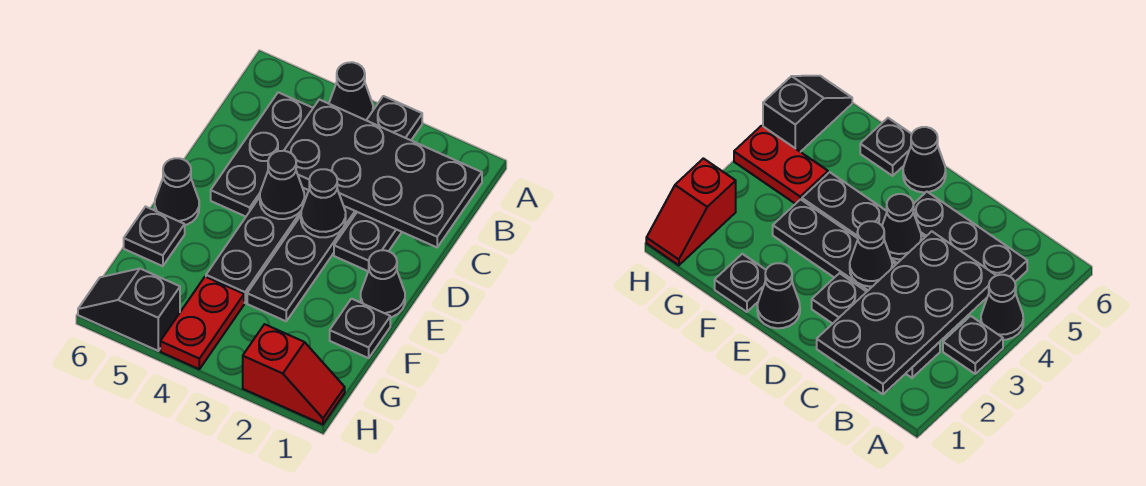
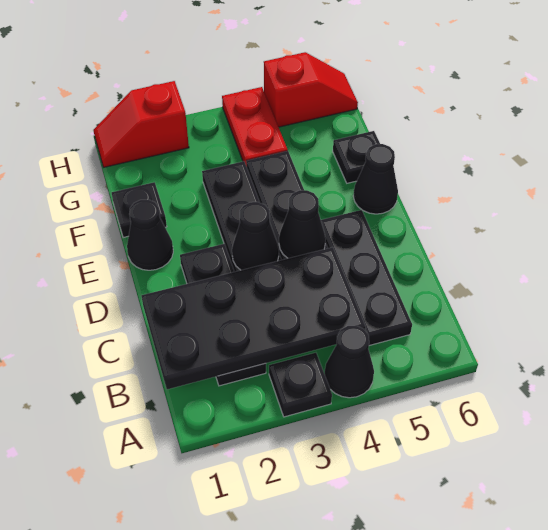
black slope H5:H6 level 1 top 5 -> red slope H5:H6 level 1 top 5

